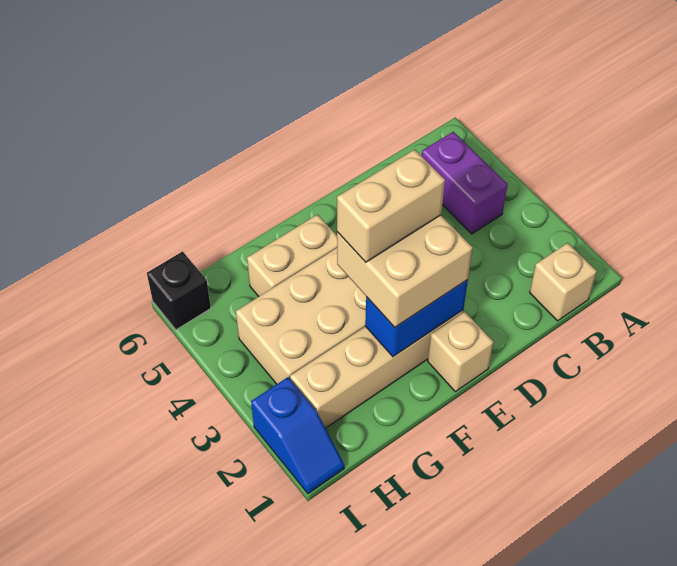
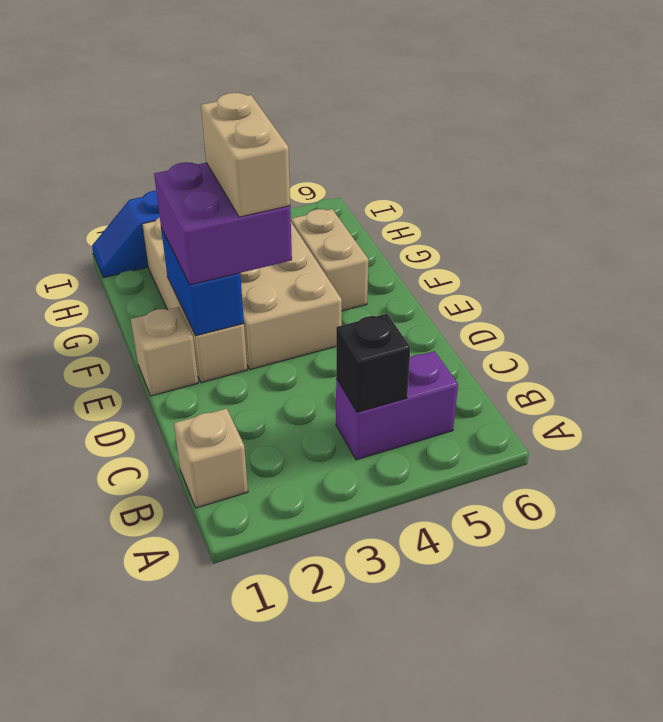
tan brick E2:F3 level 3 -> purple brick E2:F3 level 3
black brick I6 level 1 -> black brick B4 level 2

